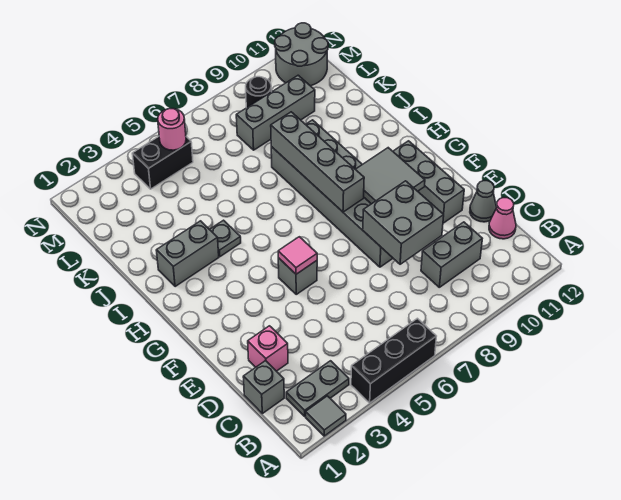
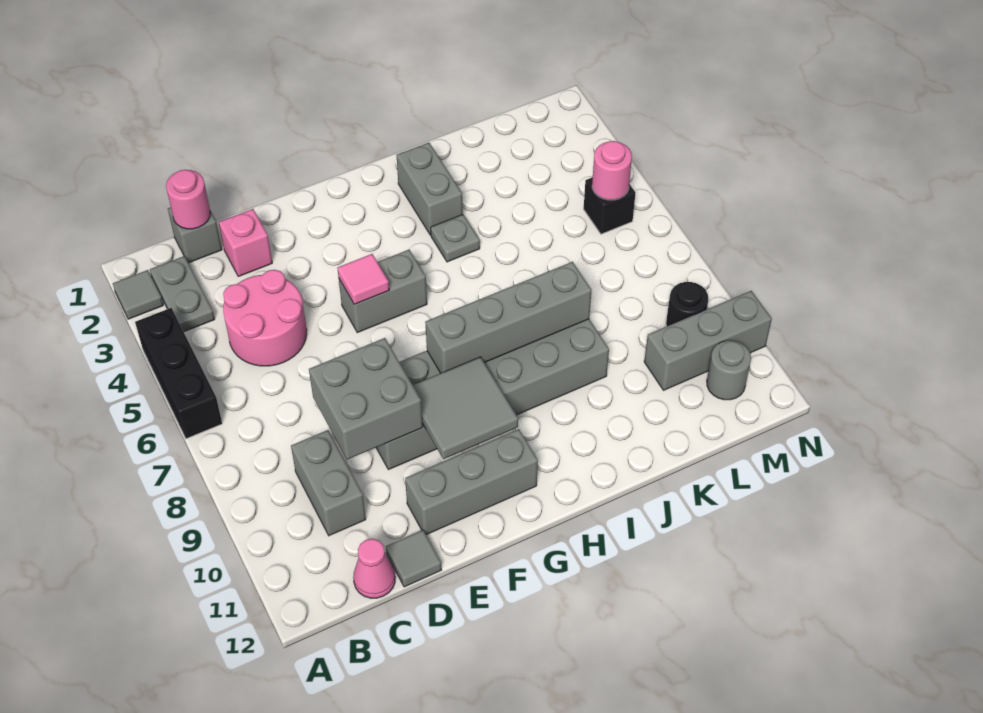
none -> pink round brick C1 level 2
none -> pink round brick C4:D5 level 1
grey cone D12 level 1 -> grey tile D12 level 1
grey brick F5 level 1 -> grey brick F5:G5 level 1
grey brick L8:L10 level 1 -> grey brick L10:N10 level 1
black brick M4:M5 level 1 -> black brick M5 level 1
grey round brick M11:N12 level 1 -> grey round brick M11 level 1

